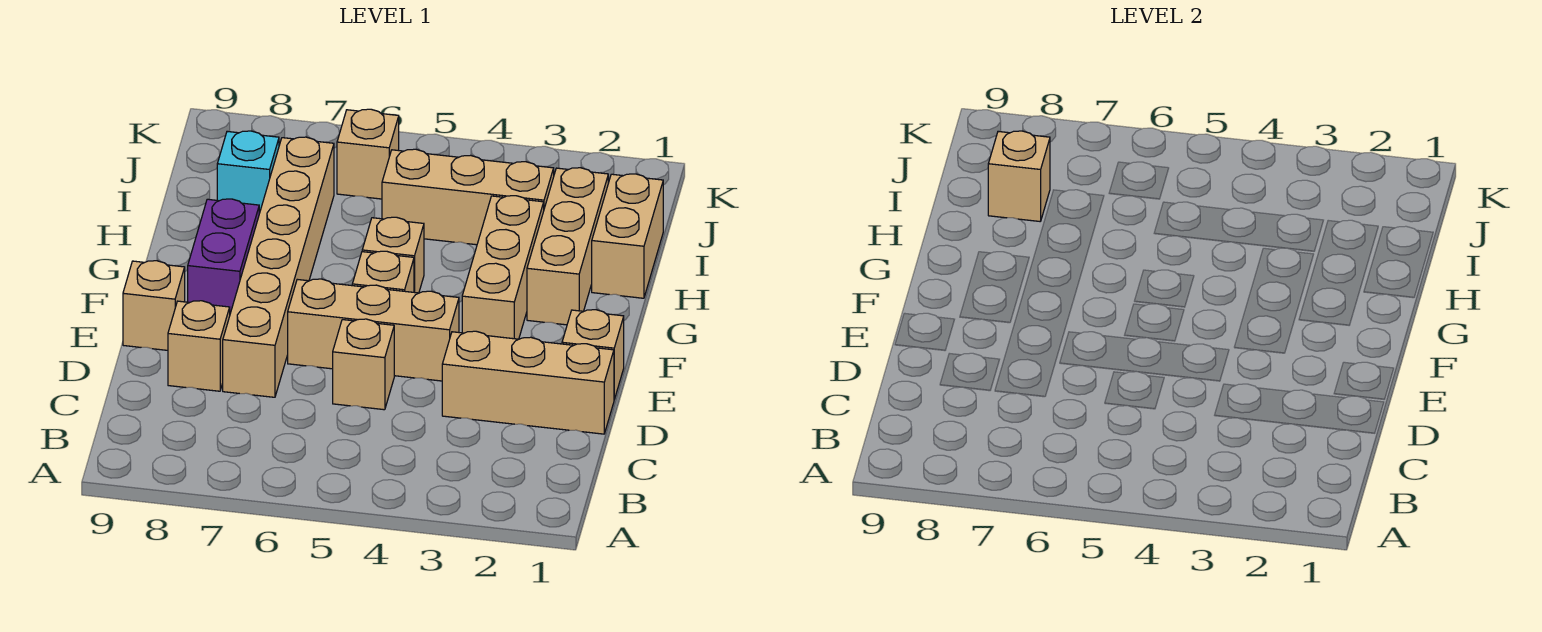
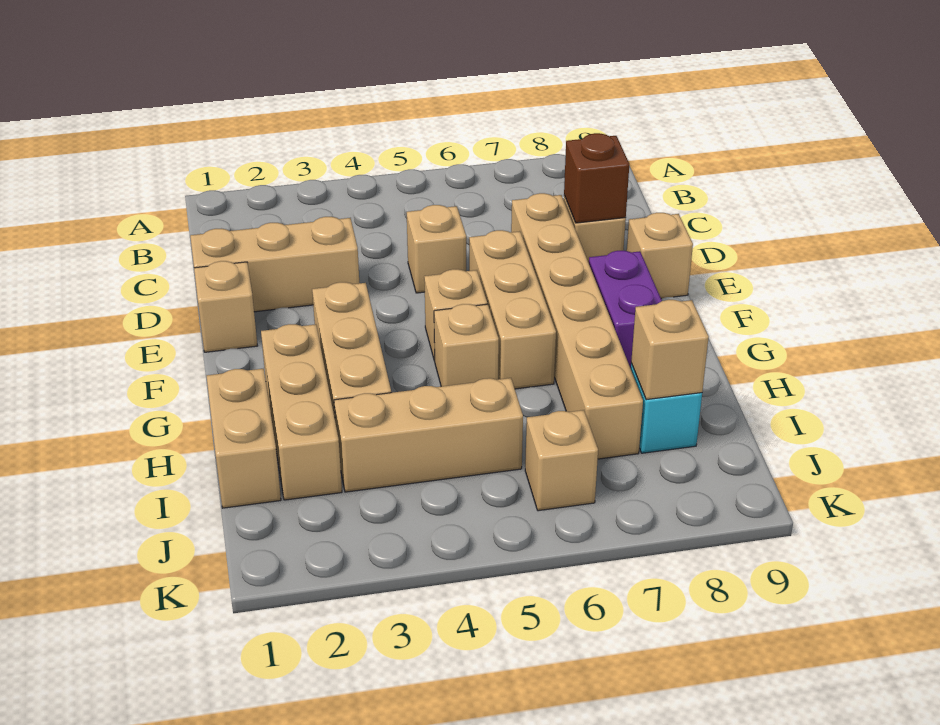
none -> brown brick D8 level 2
tan brick E4:E6 level 1 -> tan brick E6:G6 level 1

